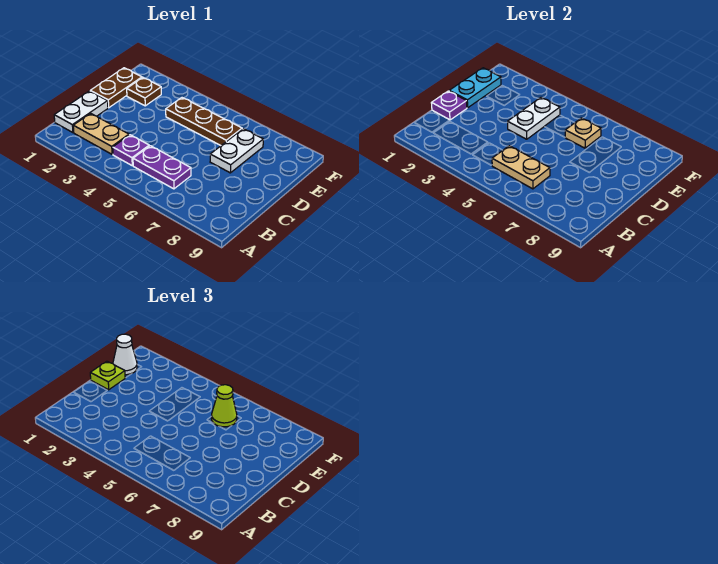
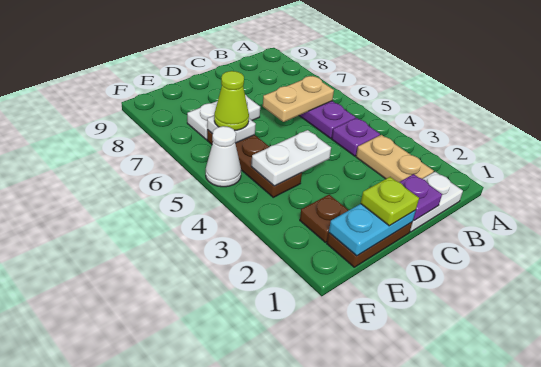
tan plate B5:B6 level 2 -> tan plate B6:C6 level 2
white cone E1 level 3 -> white cone F5 level 1
tan plate E6 level 2 -> white plate E6 level 2

